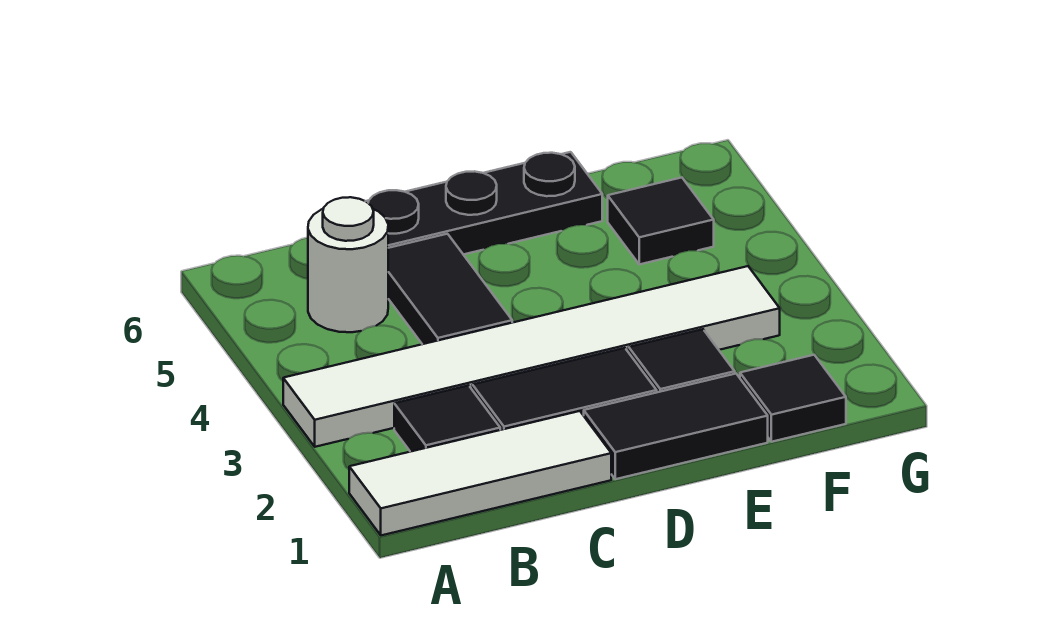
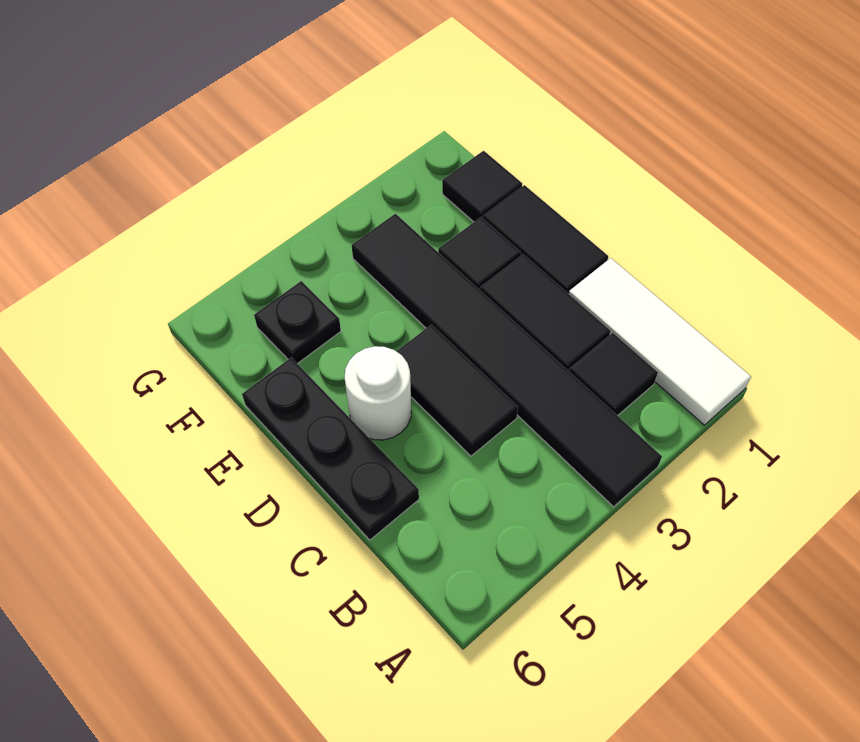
white tile A3:F3 level 1 -> black tile A3:F3 level 1
white round brick B5 level 1 -> white round brick D5 level 1
black tile C4:C5 level 1 -> black tile C4:D4 level 1
black tile F5 level 1 -> black plate F5 level 1

